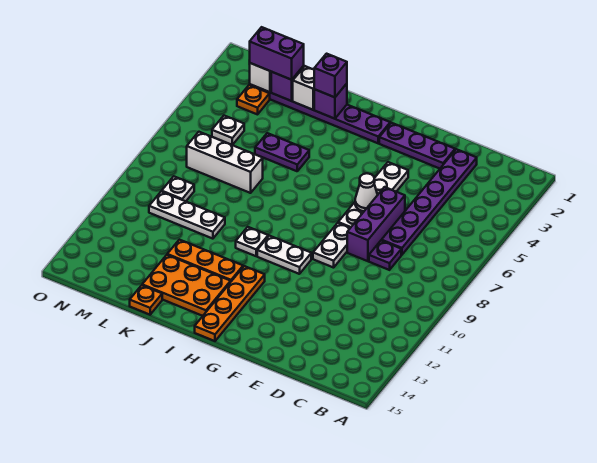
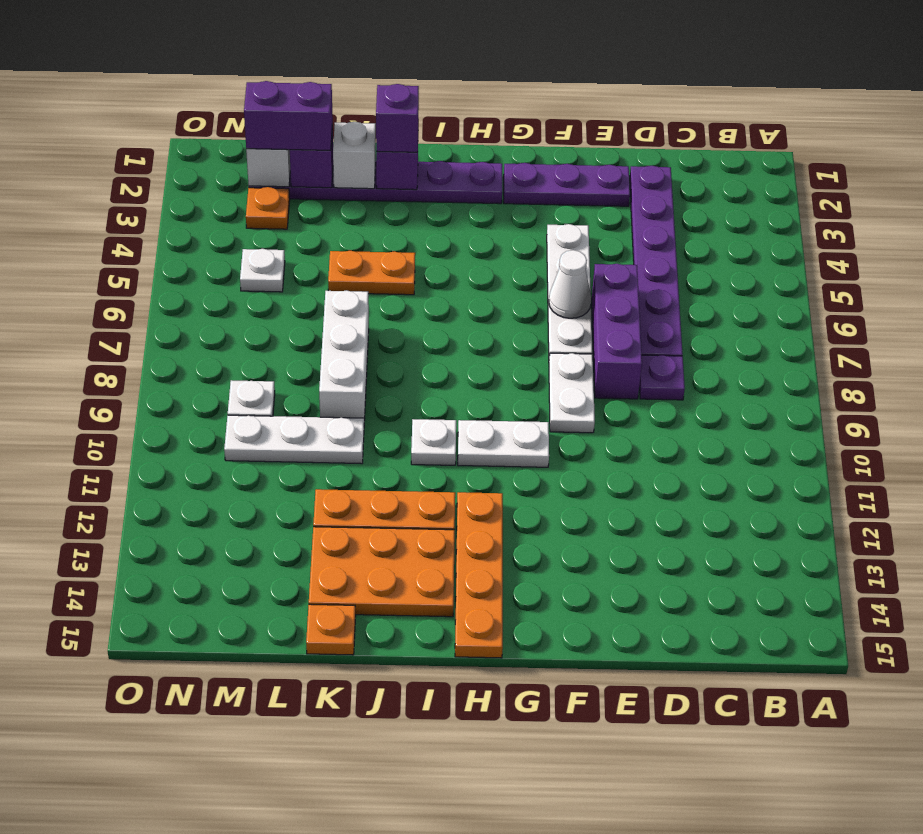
purple plate J5:K5 level 1 -> orange plate J5:K5 level 1
white brick K7:M7 level 1 -> white brick K7:K9 level 1

